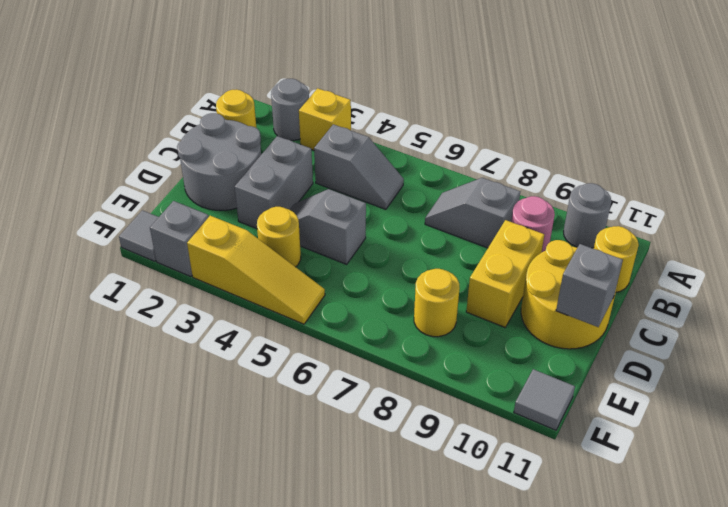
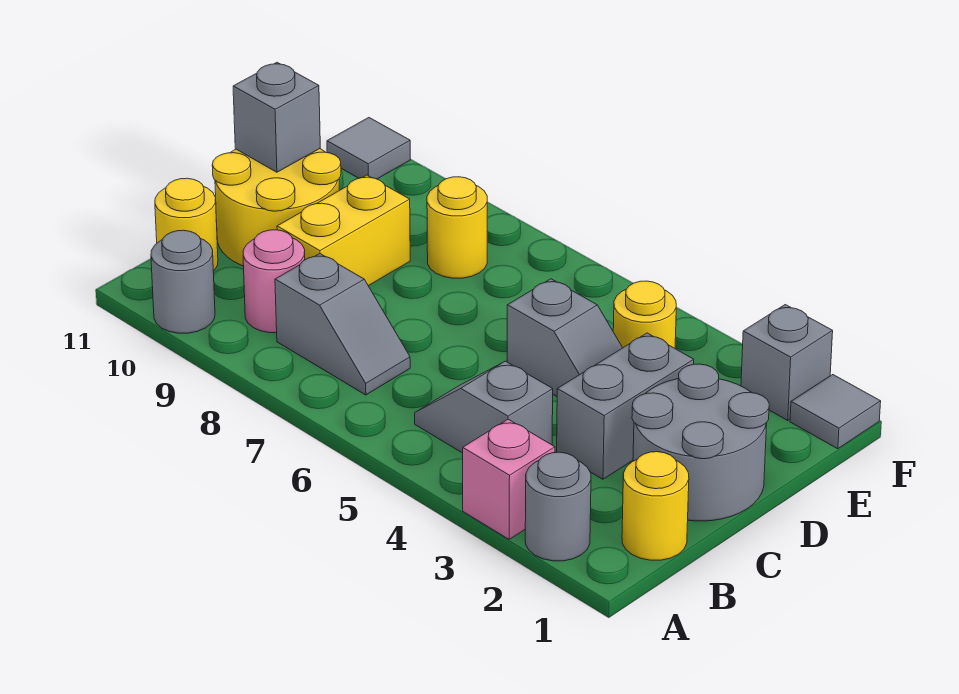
yellow brick A3 level 1 -> pink brick A3 level 1
yellow slope F3:F5 level 1 top 3 -> none

